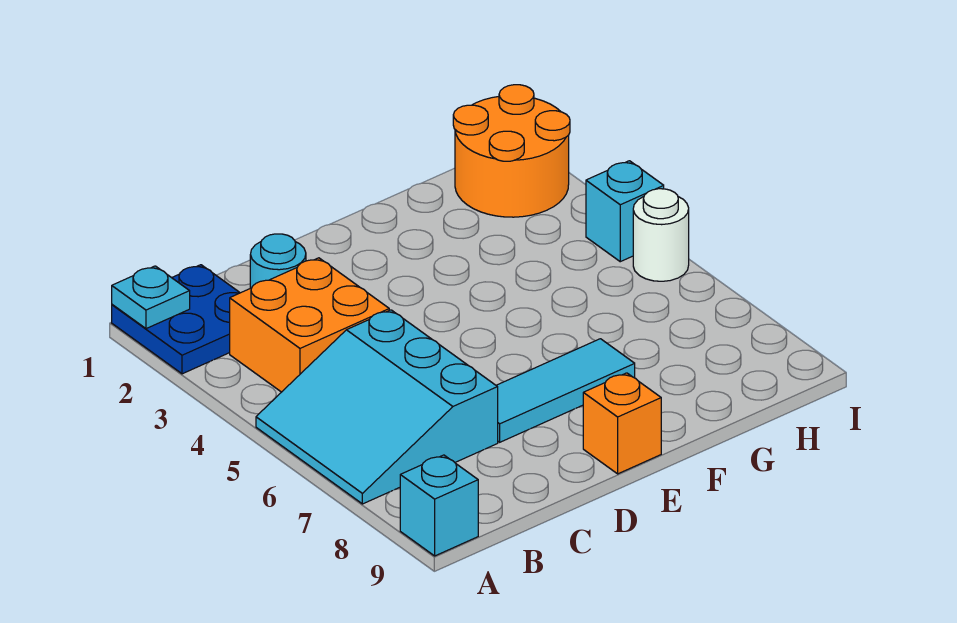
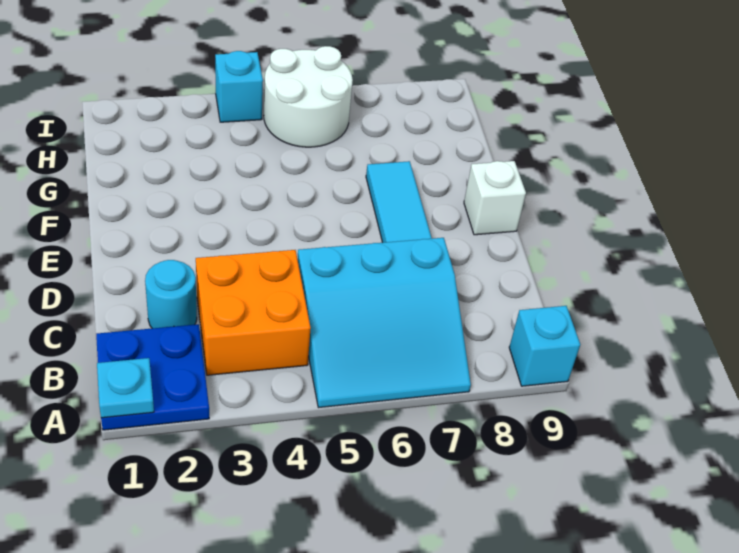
orange brick E9 level 1 -> white brick E9 level 1
orange round brick H1:I2 level 1 -> none
white round brick I5 level 1 -> white round brick H5:I6 level 1

